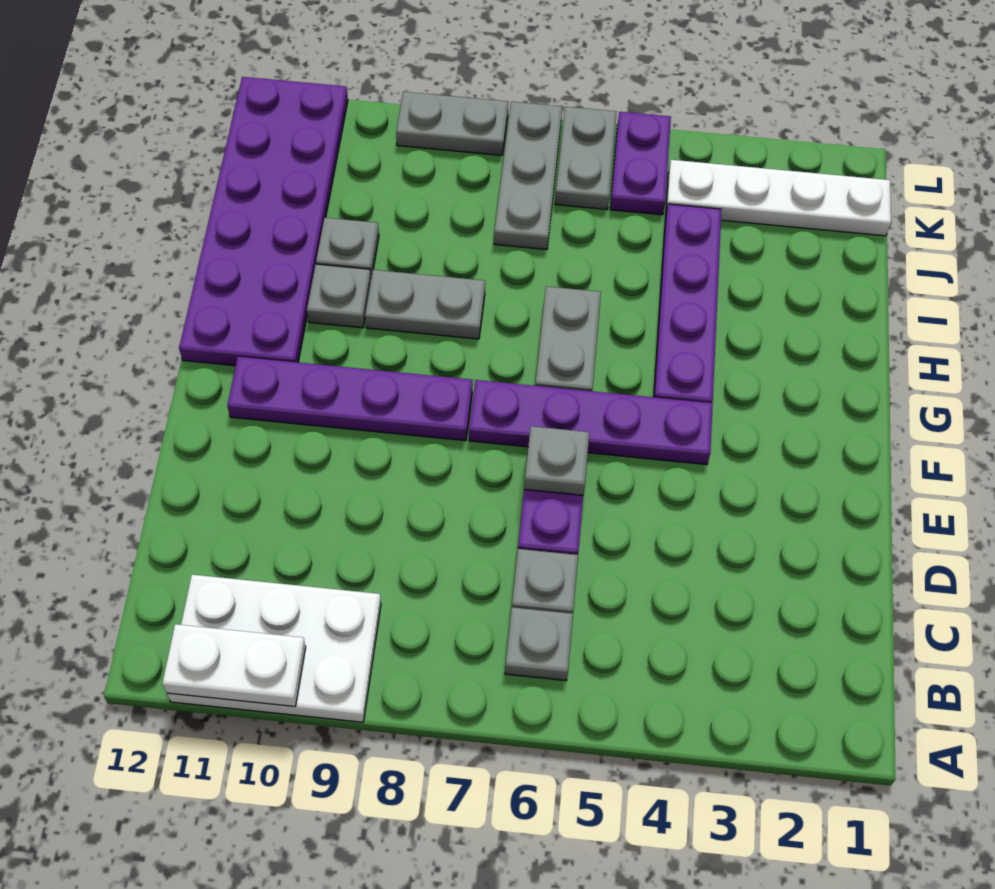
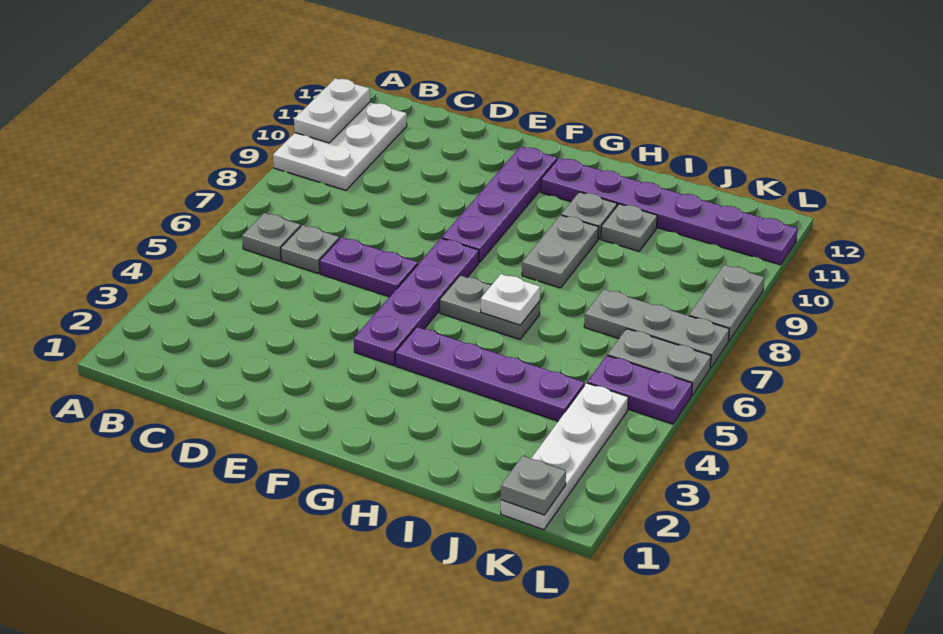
grey plate E6 level 2 -> grey plate K1 level 2
purple plate G11:L12 level 1 -> purple plate G11:L11 level 1
none -> white plate H6 level 2

